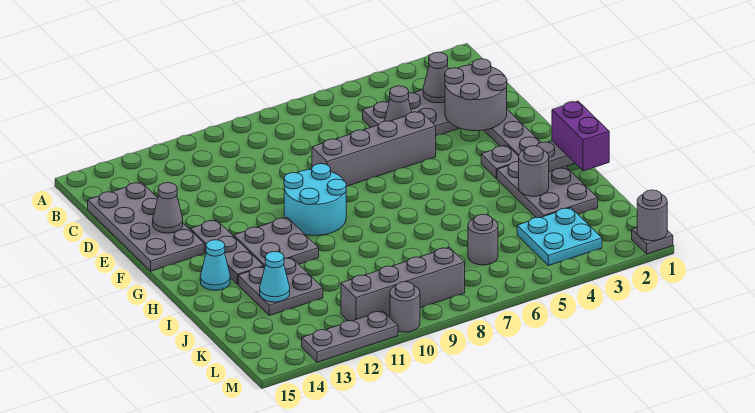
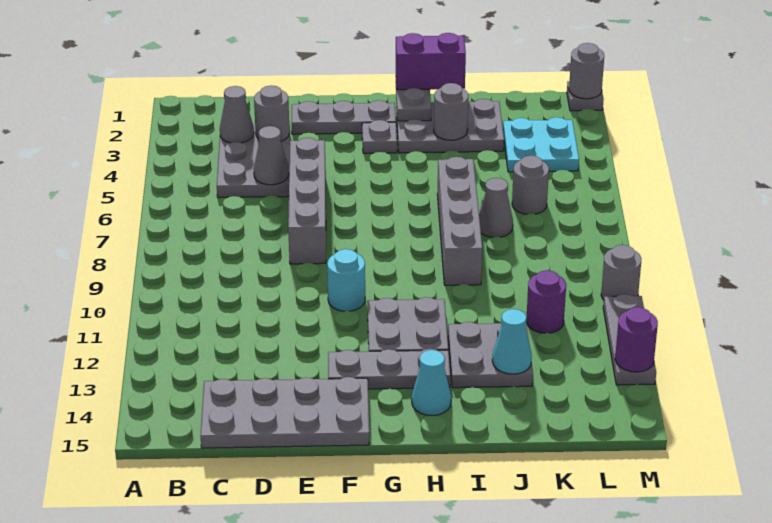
grey round brick D2:E3 level 2 -> grey round brick D3 level 2
grey cone E14 level 2 -> grey cone J7 level 1
cyan round brick F9:G10 level 1 -> cyan round brick F10 level 1
none -> purple round brick K11 level 1
grey brick L8:L11 level 1 -> grey brick I6:I9 level 1
none -> purple round brick M13 level 2

